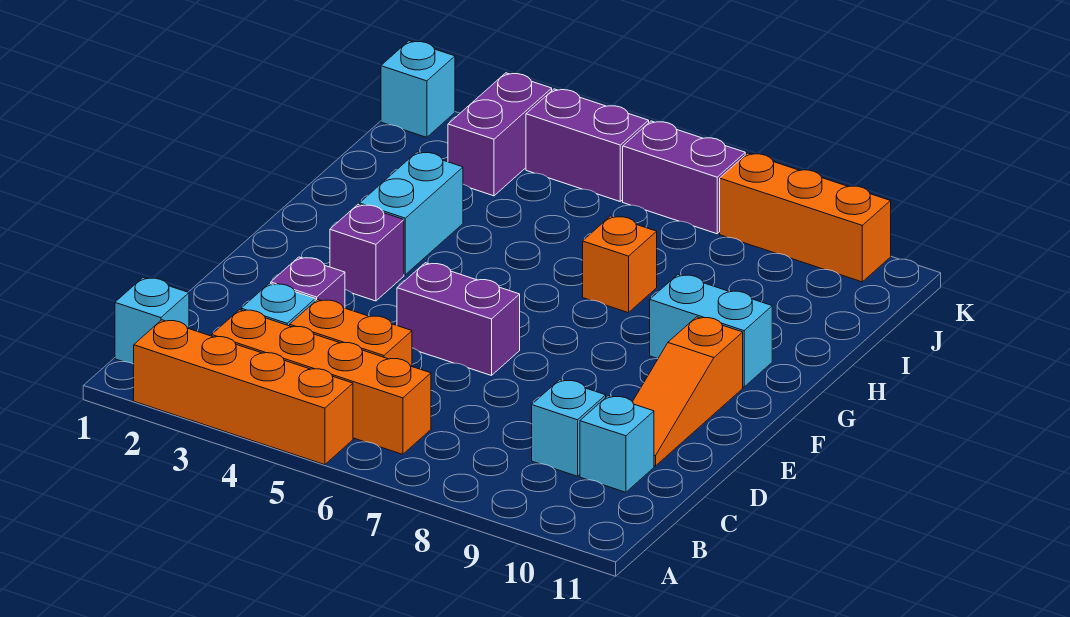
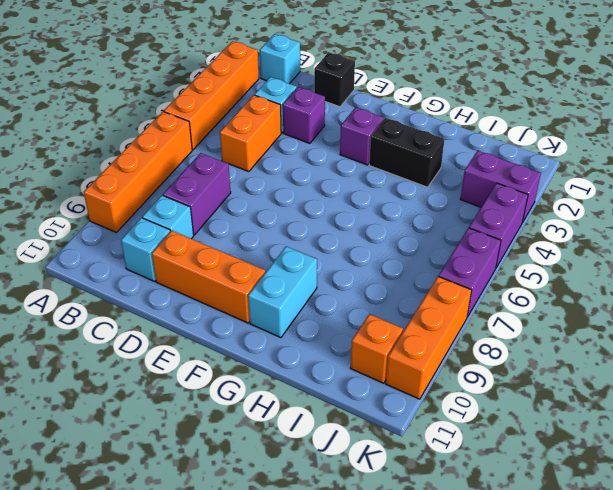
orange brick B3:B6 level 1 -> orange brick A6:A9 level 1
none -> black brick D1 level 1
orange slope D10:F10 level 1 top F -> orange brick D10:F10 level 1
purple brick E5:E6 level 1 -> purple brick C7:C8 level 1
cyan brick G3:H3 level 1 -> black brick G3:H3 level 1
orange brick H7 level 1 -> orange brick J10 level 1
cyan brick K1 level 1 -> none

